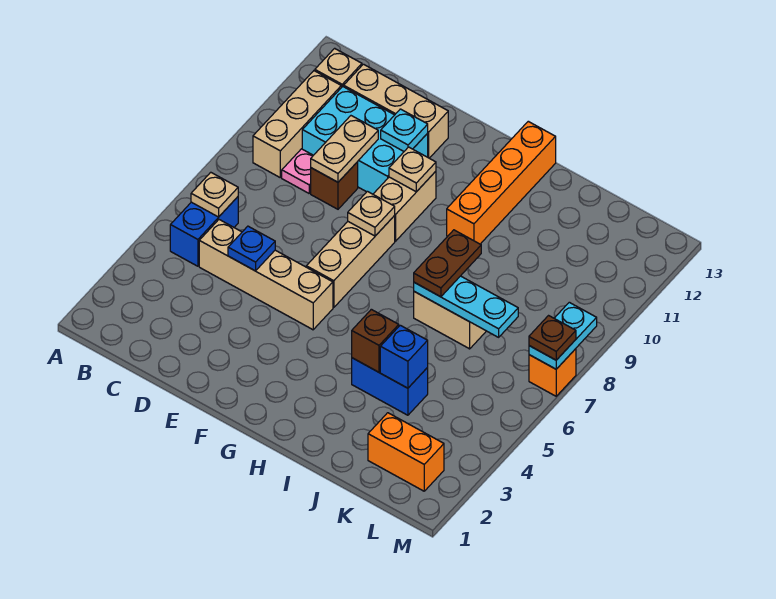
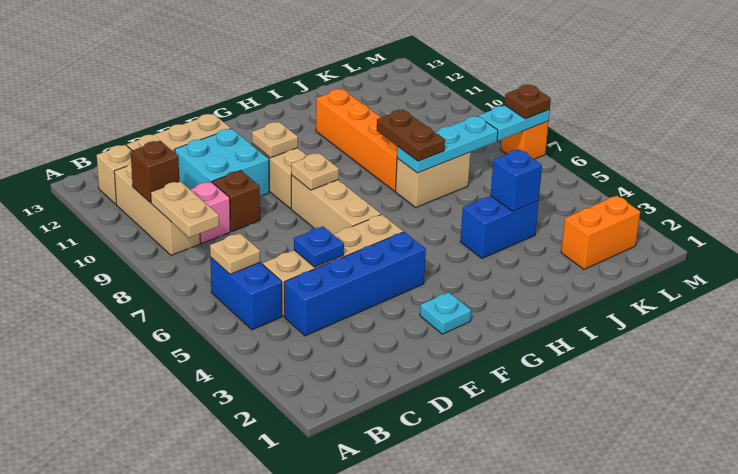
none -> blue brick C4:F4 level 1
pink plate C9 level 1 -> pink brick C9 level 1
cyan brick C10:E11 level 1 -> cyan brick D10:E11 level 1
tan plate D9:D10 level 2 -> tan plate B8:B9 level 2
cyan plate E11 level 2 -> cyan plate F2 level 1
orange brick H10:H13 level 1 -> orange brick I8:I11 level 1
brown brick I4 level 2 -> brown brick B10 level 2
cyan plate M7:M8 level 2 -> cyan plate L7:M7 level 2

